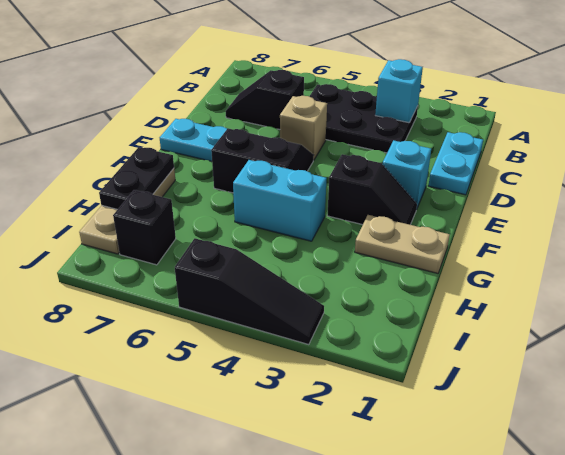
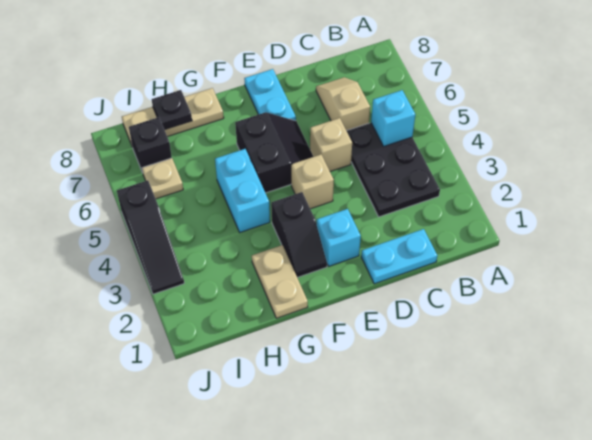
cyan brick B3 level 2 -> cyan brick B5 level 2
black slope C6:C7 level 1 top 6 -> tan slope C6:C7 level 1 top 6
none -> tan brick E4 level 1
black plate G8:H8 level 2 -> black plate H8 level 2
none -> tan plate I6 level 1

